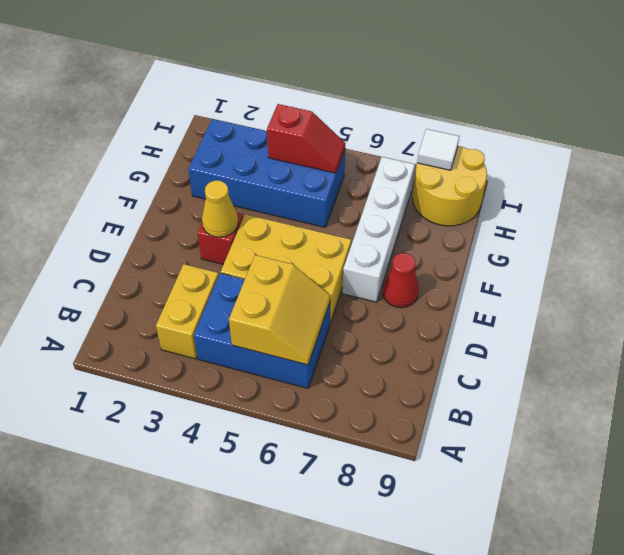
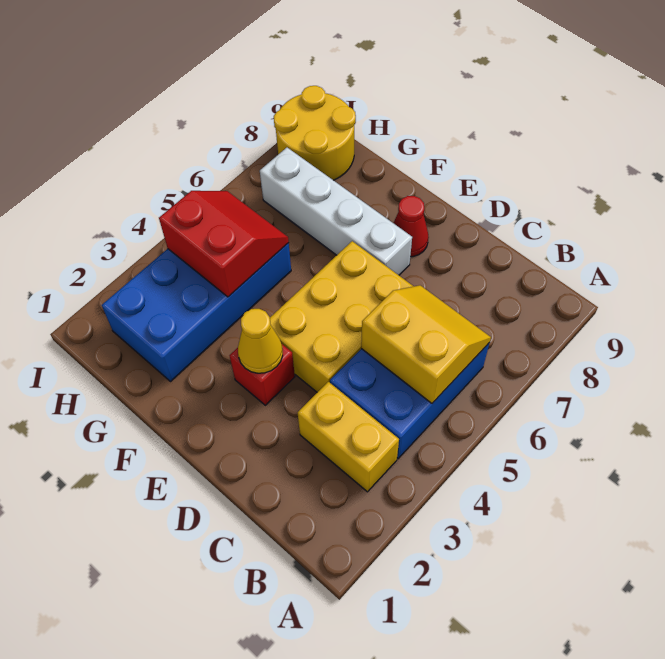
red slope H4:H5 level 2 top 4 -> red slope G4:H5 level 2 top 4
white tile I8 level 2 -> none

